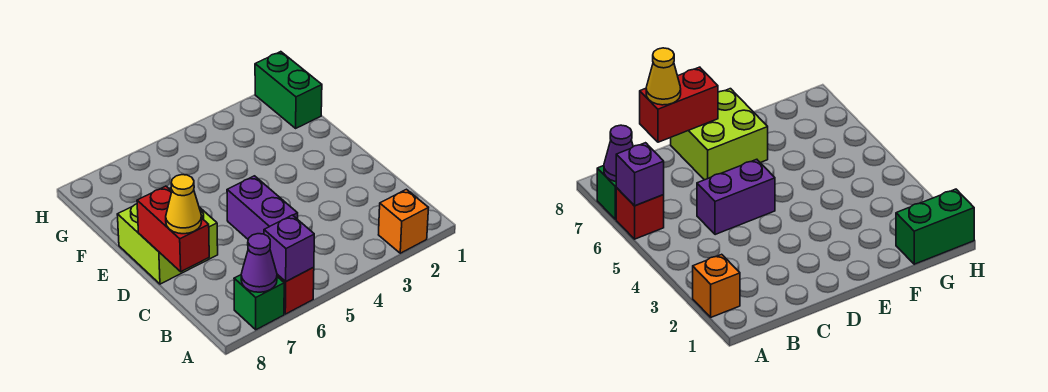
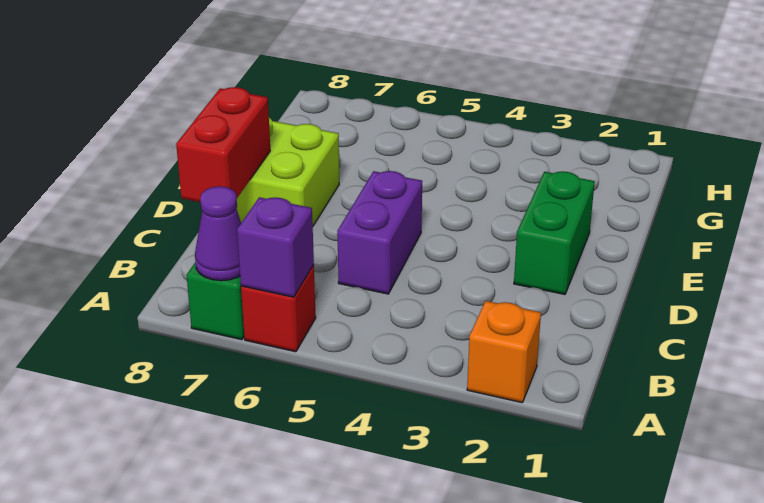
yellow cone C8 level 3 -> none
green brick G1:H1 level 1 -> green brick D2:E2 level 1

